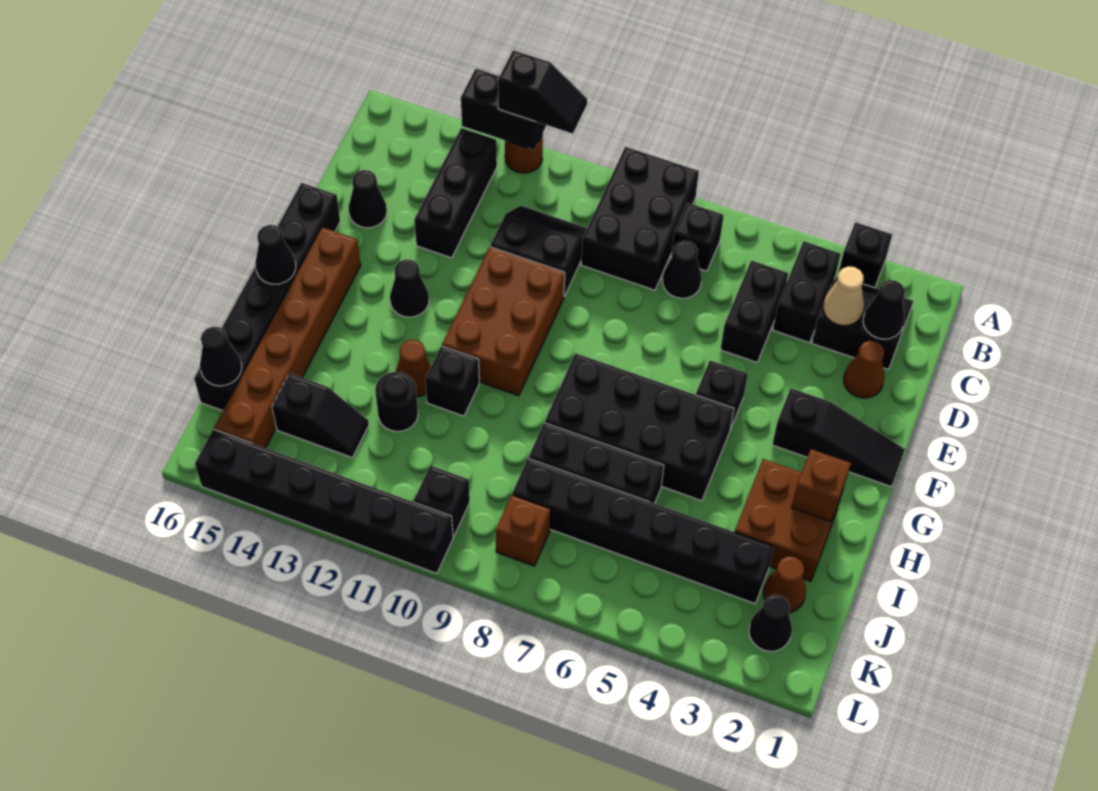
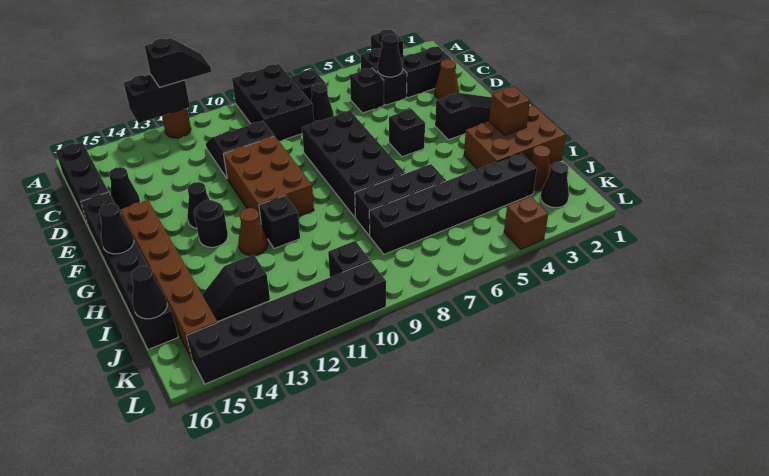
black brick B13:D13 level 1 -> black brick B16:D16 level 1
black cone C2 level 2 -> black cone C4 level 2
tan cone C3 level 2 -> none
black brick C5:D5 level 1 -> black brick C5 level 1
black brick G5:H8 level 1 -> black brick E7:H8 level 1
brown brick H2:I3 level 1 -> brown brick H1:I3 level 1
black round brick I12 level 1 -> black round brick G13 level 1
black slope J13:J14 level 1 top 14 -> black slope J13:J14 level 1 top 13
brown brick K8 level 1 -> brown brick L4 level 1

